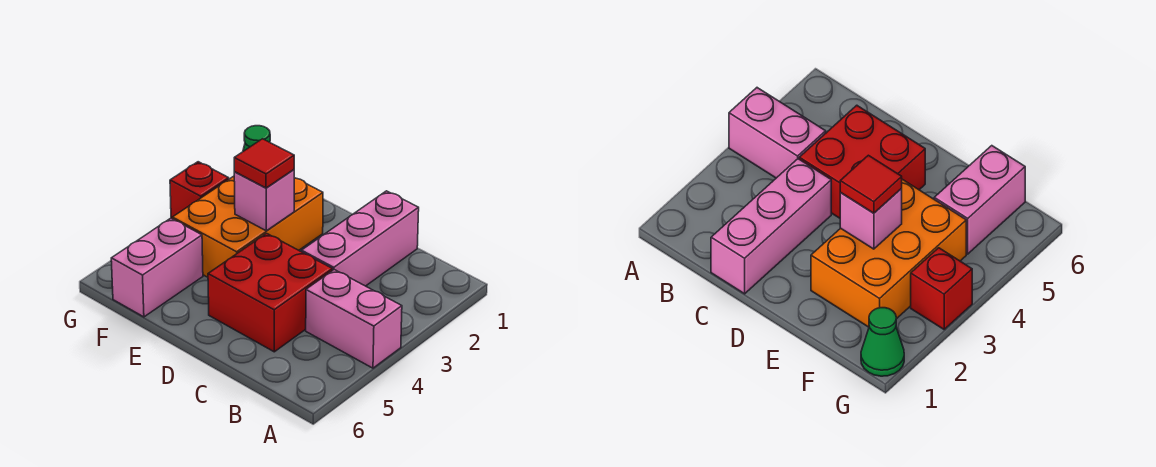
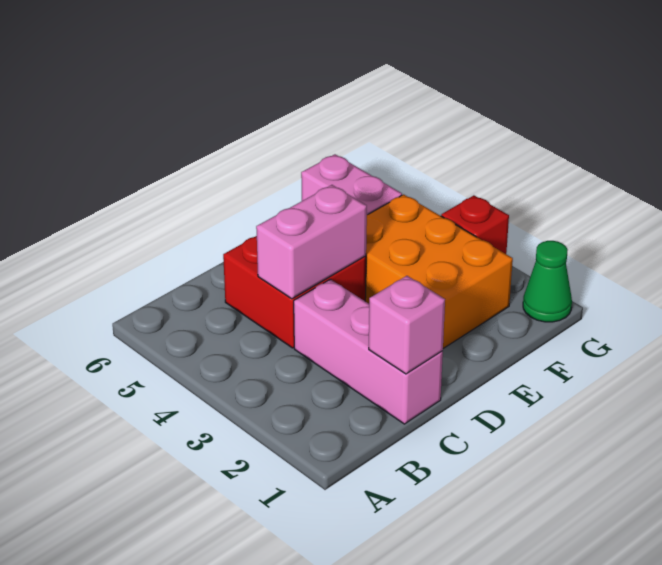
pink brick A4:B4 level 1 -> pink brick C4:D4 level 2
pink brick E3 level 2 -> pink brick C1 level 2
red tile E3 level 3 -> none

